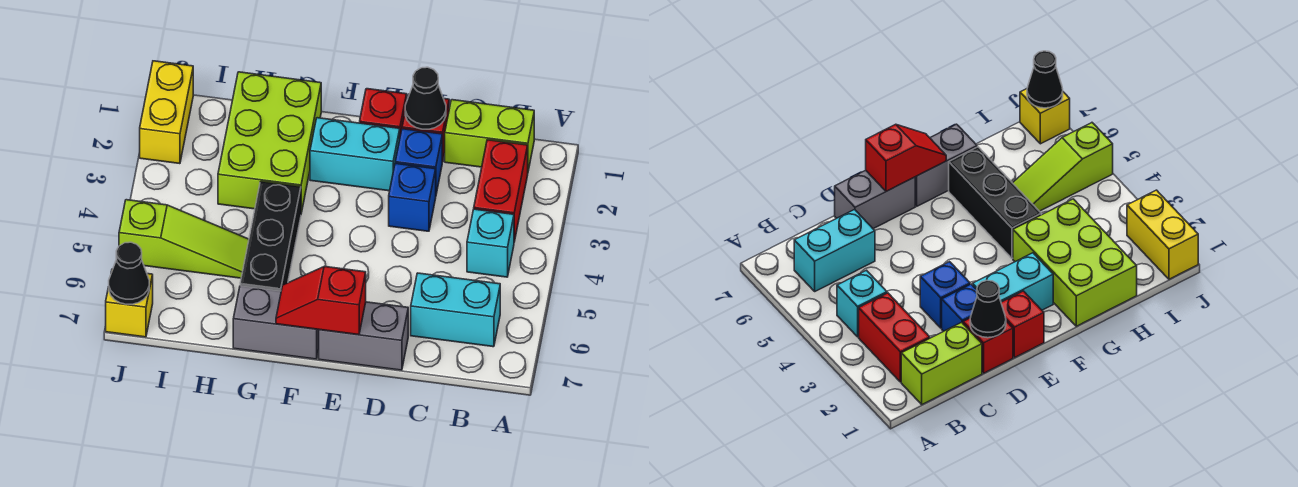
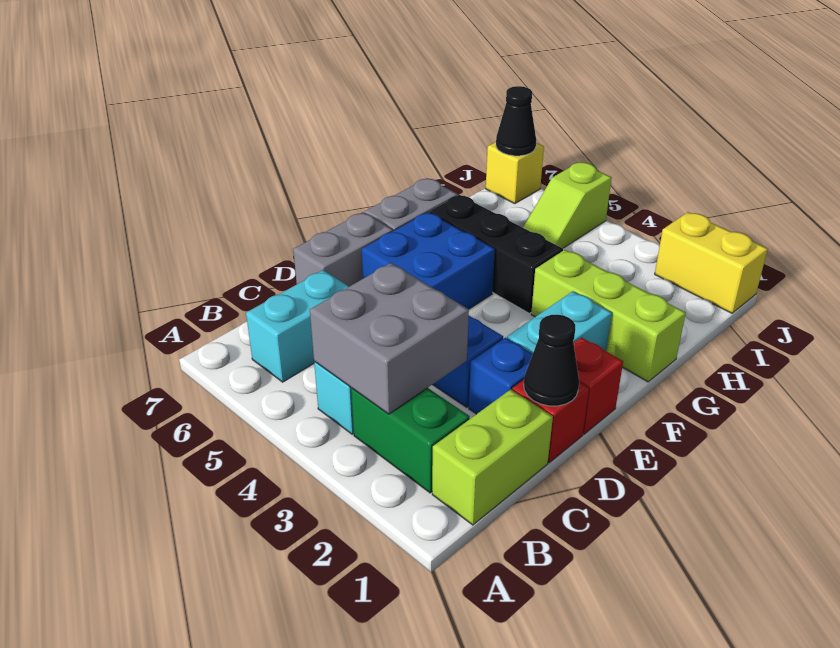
red brick B2:B3 level 1 -> green brick B2:B3 level 1
none -> grey brick B3:C4 level 2
none -> blue brick E5:F6 level 1
red slope E7:F7 level 2 top E -> none
lime brick G1:H3 level 1 -> lime brick G1:G3 level 1
lime slope H5:J5 level 1 top J -> lime slope I5:J5 level 1 top J

